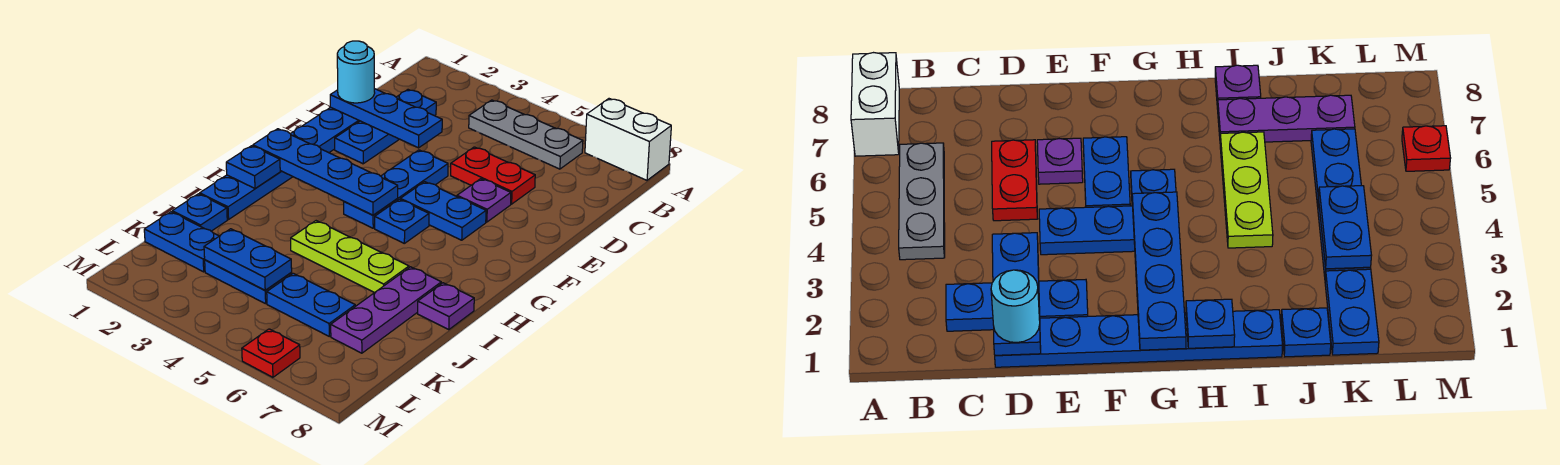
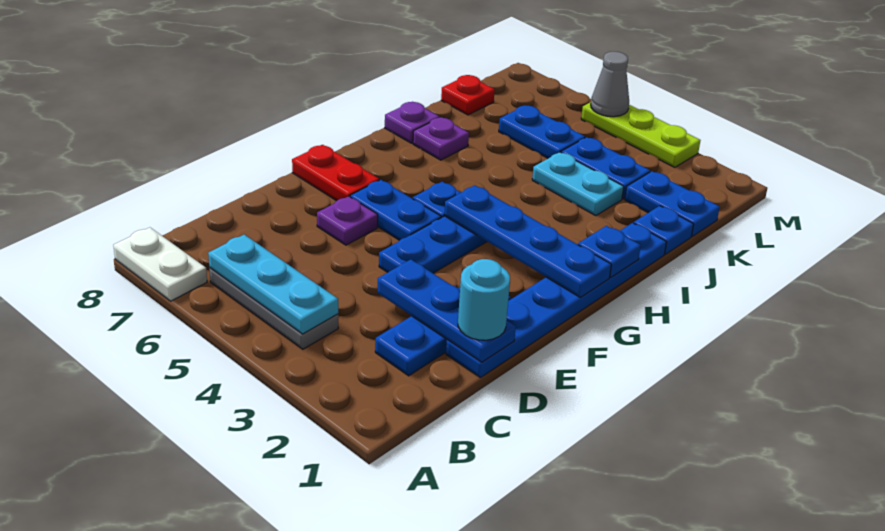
white brick A7:A8 level 1 -> white plate A7:A8 level 1
none -> cyan plate B4:B6 level 2
red plate D5:D6 level 1 -> red plate F7:F8 level 1
lime plate I4:I6 level 1 -> lime plate M3:M5 level 1
purple plate I7:K7 level 1 -> purple plate I7 level 1
none -> cyan plate J3:J4 level 1
blue plate K3:K4 level 2 -> none
none -> grey cone M5 level 2
red plate M6 level 1 -> red plate K8 level 1

